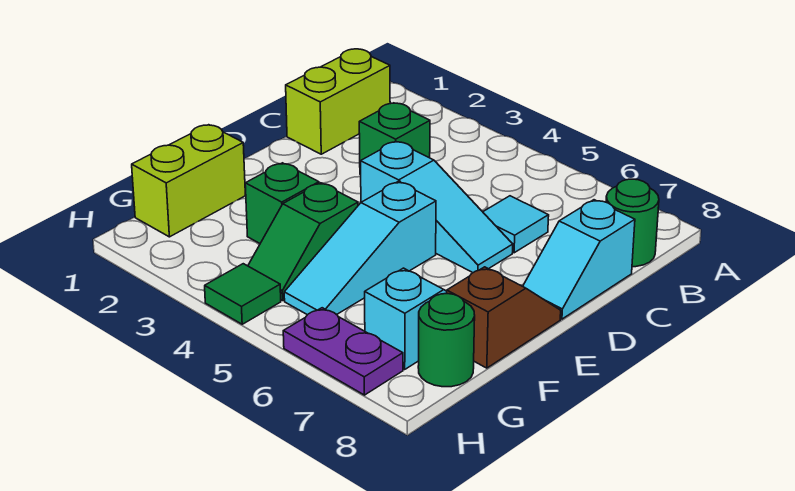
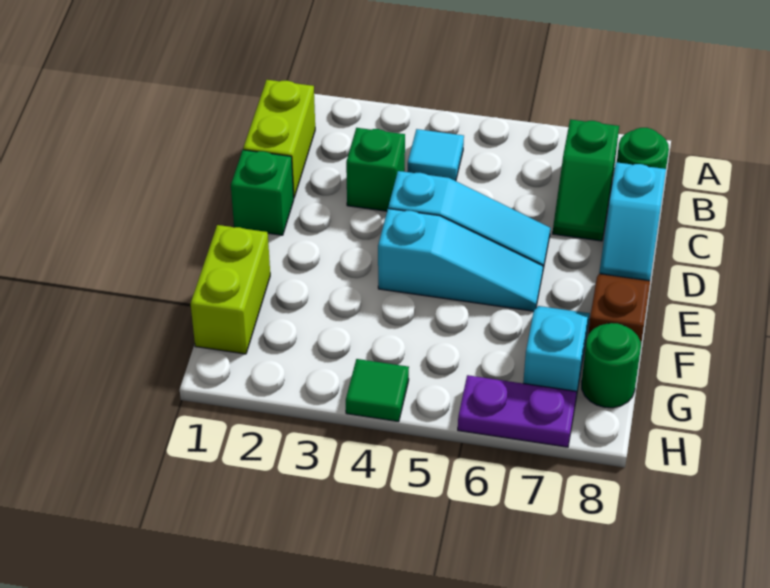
cyan tile C6 level 1 -> cyan tile B4 level 1
cyan slope E5:G5 level 1 top E -> cyan slope E4:E6 level 1 top 4
green brick F3 level 1 -> green brick D1 level 1
green slope F4:G4 level 1 top F -> green slope B7:C7 level 1 top B

